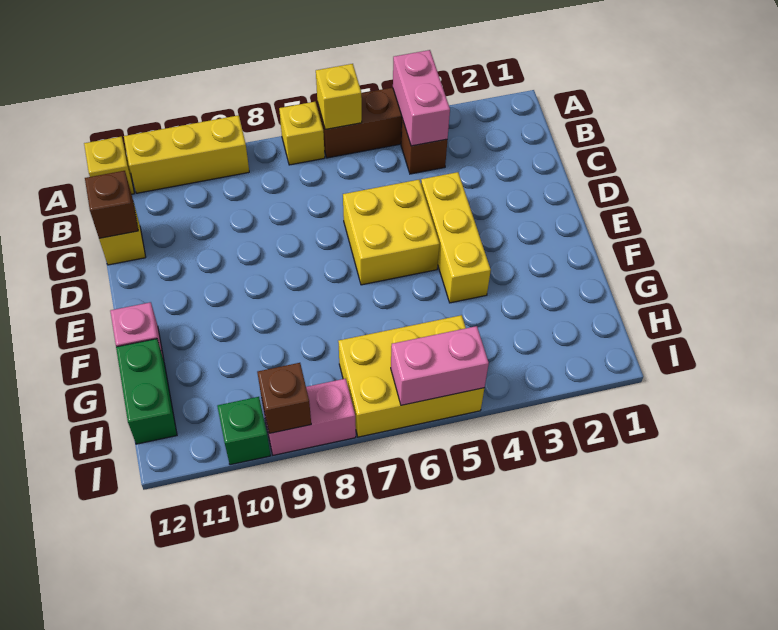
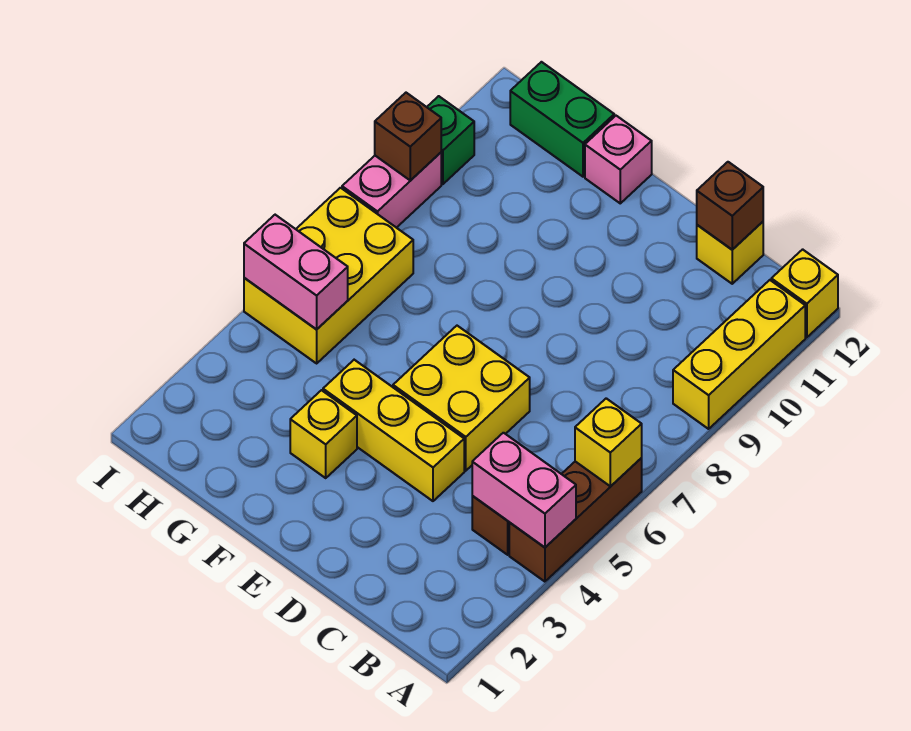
yellow brick A7 level 1 -> yellow brick F3 level 1
pink brick I5:I6 level 2 -> pink brick H5:I5 level 2

